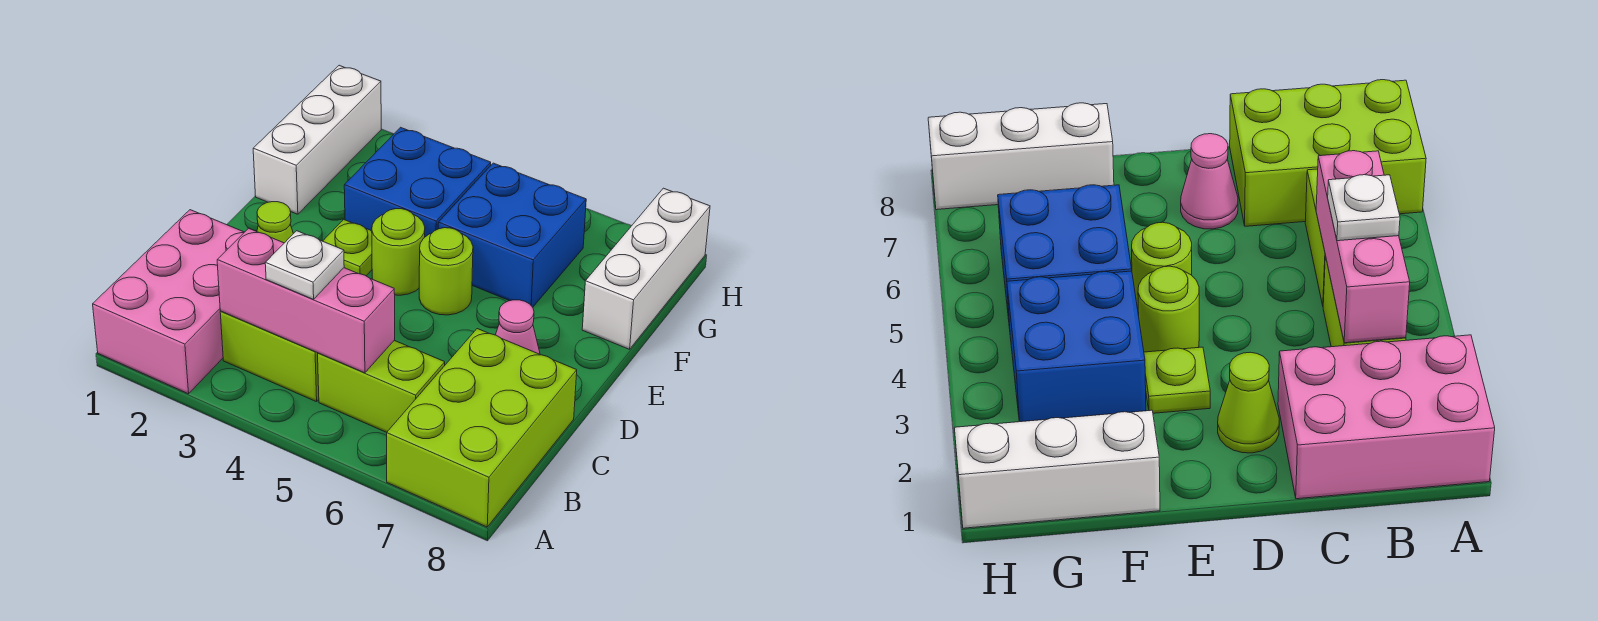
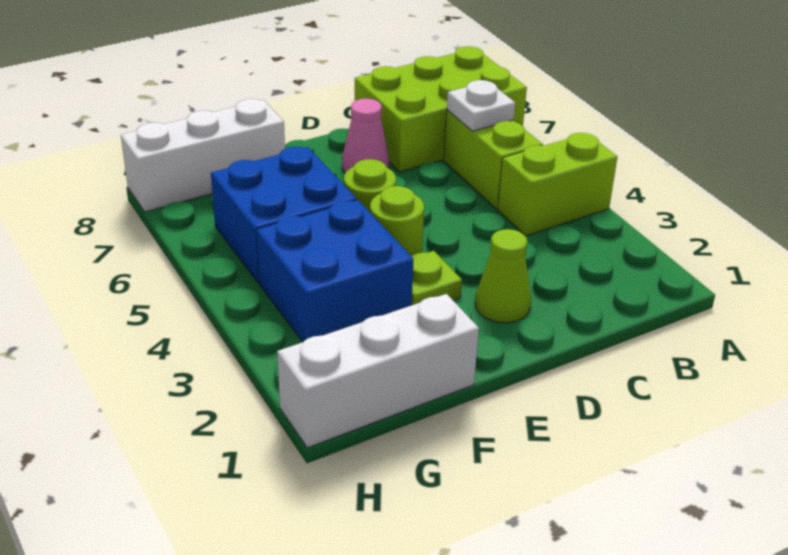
pink brick A1:C2 level 1 -> none
lime brick B3:B4 level 1 -> lime brick A4:B4 level 1
pink brick B3:B5 level 2 -> none
white plate B4 level 3 -> white plate B6 level 2

